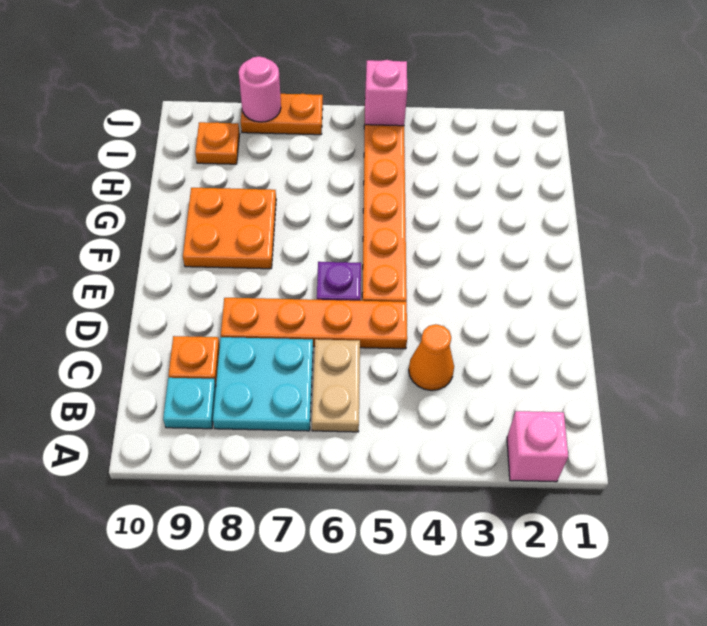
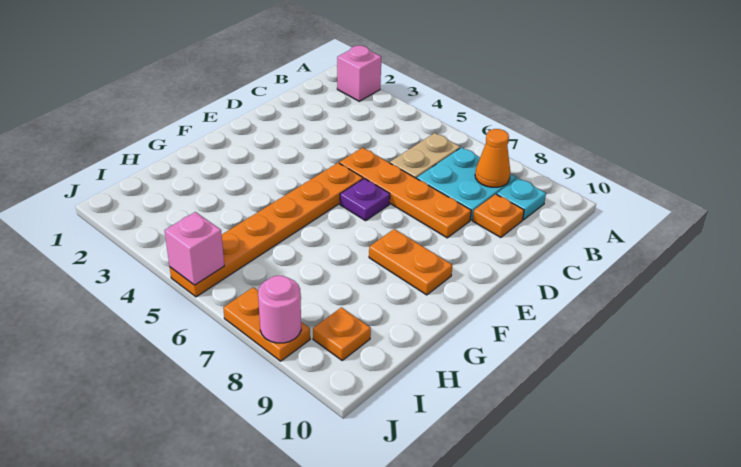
orange cone C4 level 1 -> orange cone B8 level 2
orange plate F8:G9 level 1 -> orange plate F8:F9 level 1

